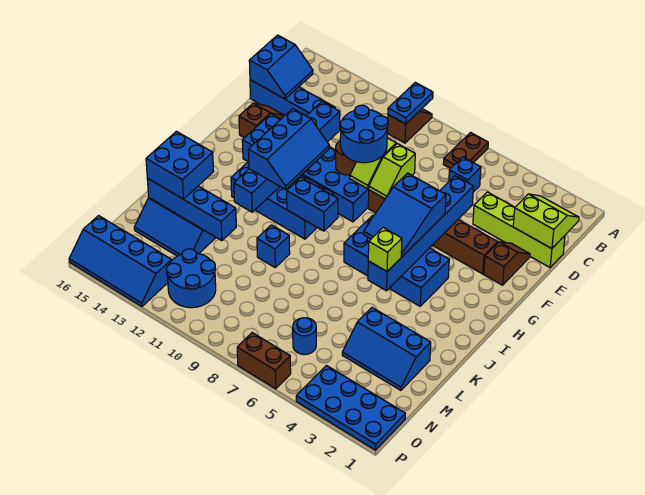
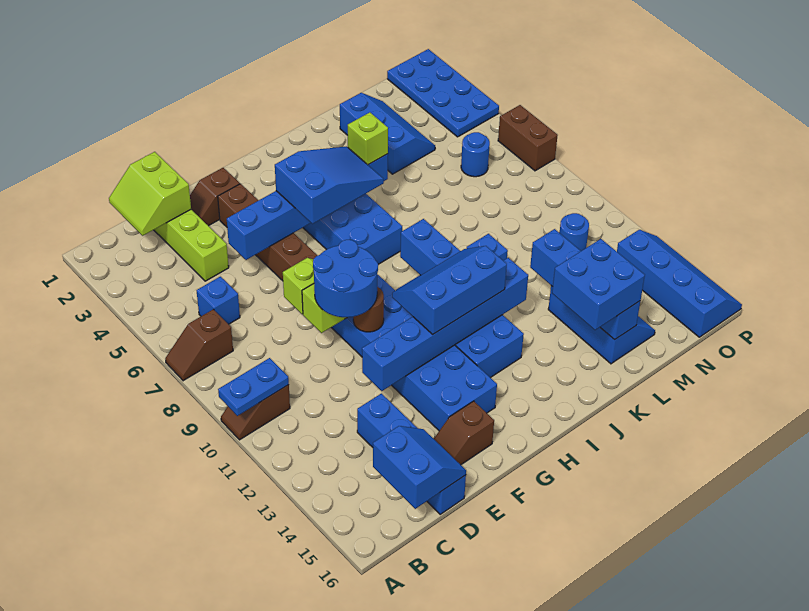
brown plate A7:B7 level 1 -> brown slope A7:B7 level 1 top B
blue slope C15:D16 level 2 top 16 -> blue slope C15:D16 level 2 top C
blue round brick N11:O12 level 1 -> blue round brick N11 level 1

